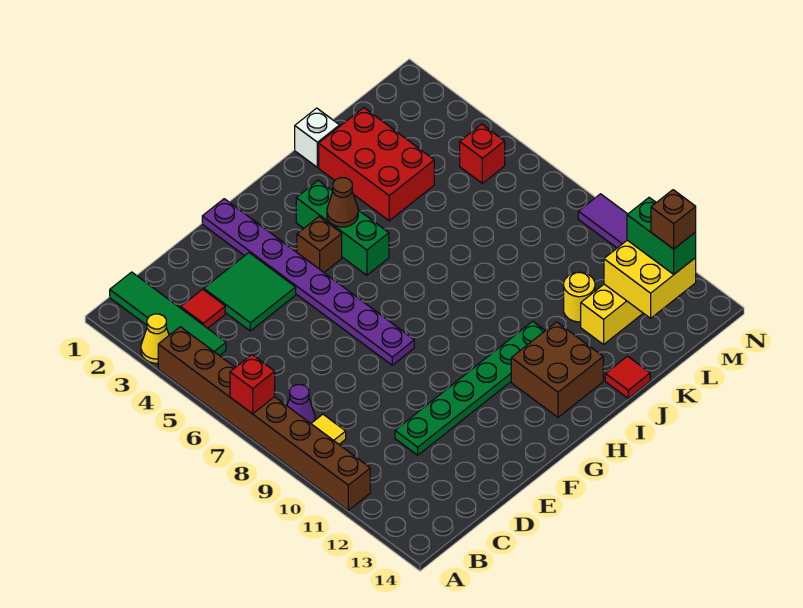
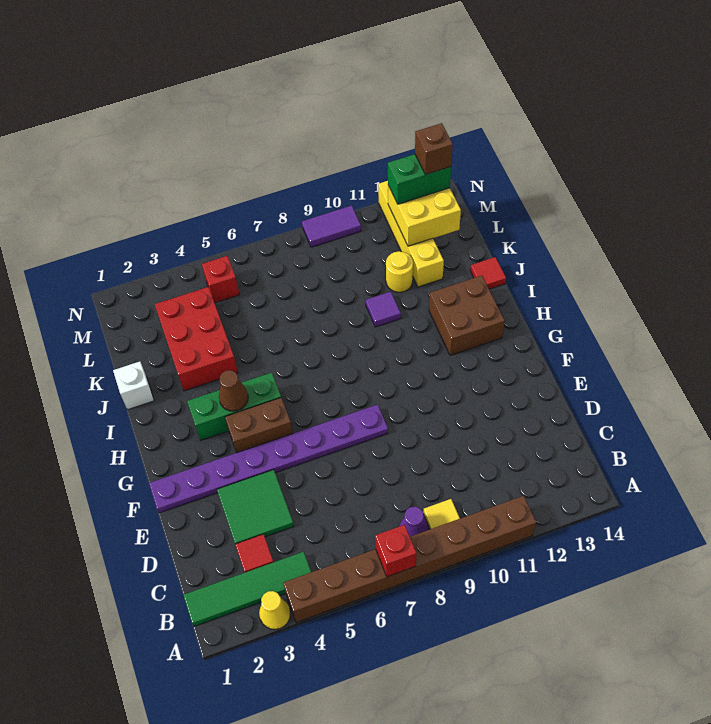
green plate D11:I11 level 1 -> none
brown brick G4 level 1 -> brown brick G4:G5 level 1
red brick J2:K4 level 1 -> red brick J3:L4 level 1
none -> purple tile J10 level 1

